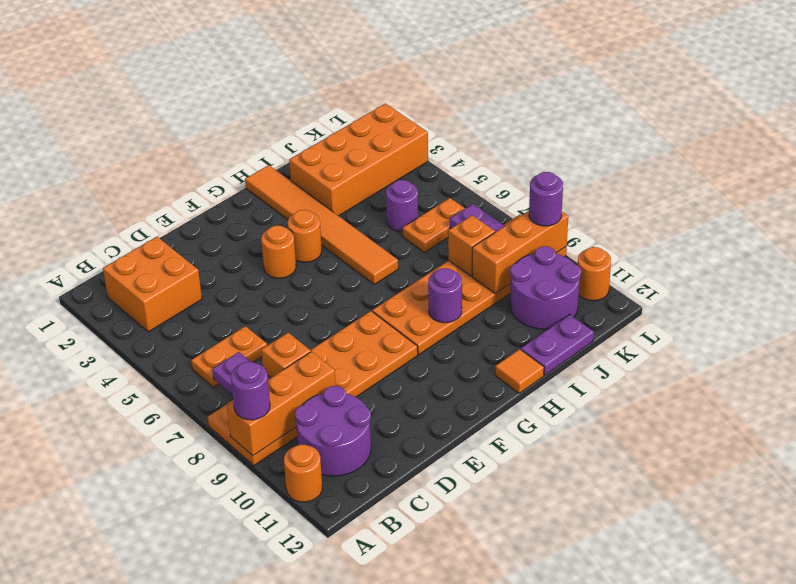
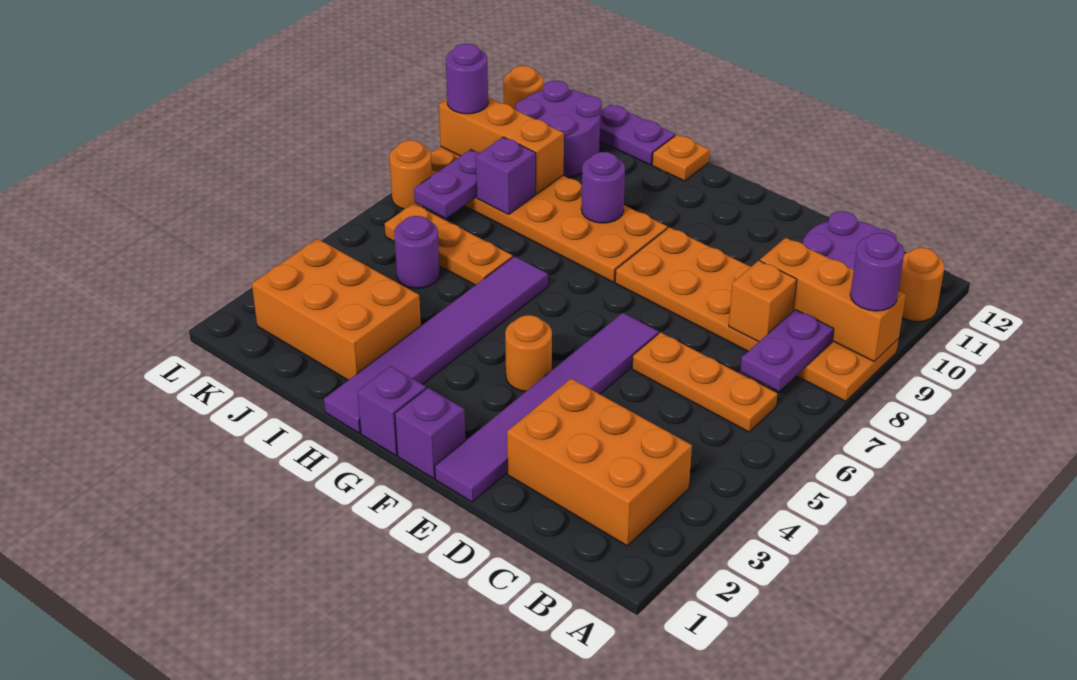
orange brick B2:C3 level 1 -> orange brick B2:D3 level 1
orange plate B6:C6 level 1 -> orange plate B6:D6 level 1
none -> purple tile E1:E6 level 1
none -> purple brick F1 level 1
none -> purple brick G1 level 1
orange round brick G4 level 1 -> orange round brick L7 level 1
orange tile H1:H6 level 1 -> purple tile H1:H6 level 1
orange tile H12 level 1 -> orange plate H12 level 1
orange brick I2:L3 level 1 -> orange brick I2:K3 level 1
orange plate J6:K6 level 1 -> orange plate I6:K6 level 1
orange brick J8 level 2 -> purple brick J8 level 2

